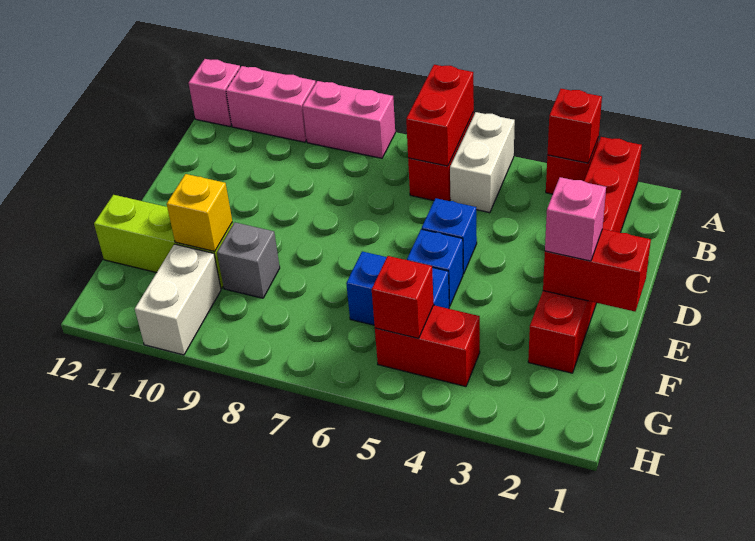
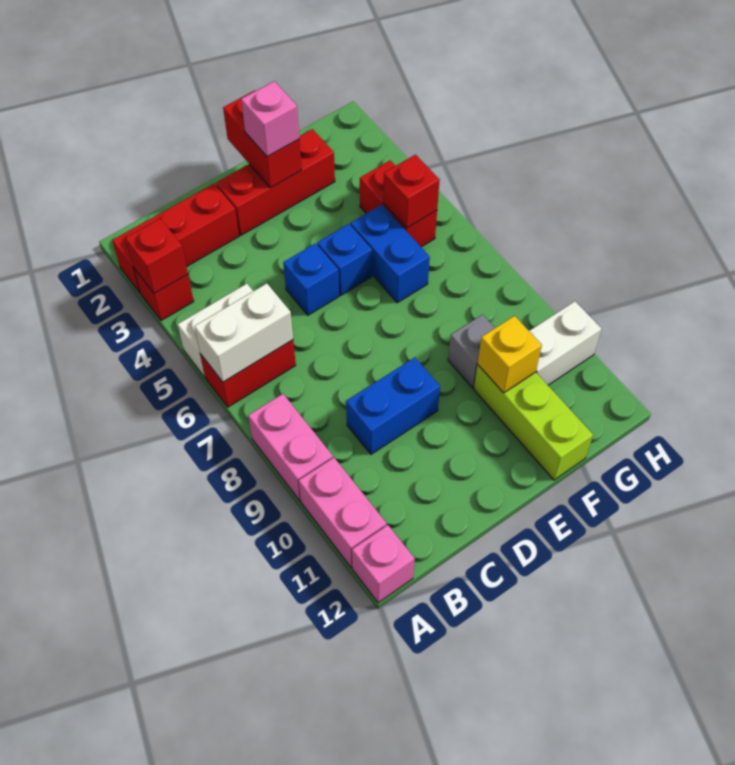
red brick A6:B6 level 2 -> white brick A6:B6 level 2
none -> blue brick C9:D9 level 1

